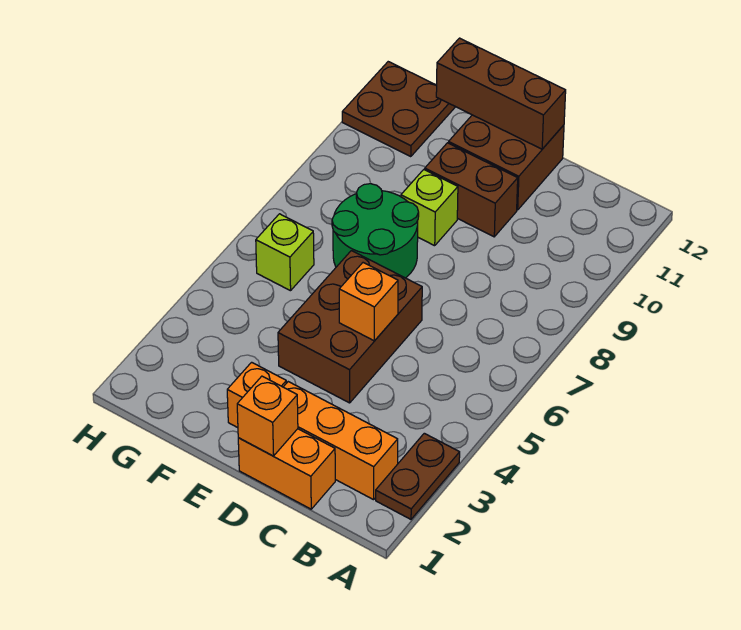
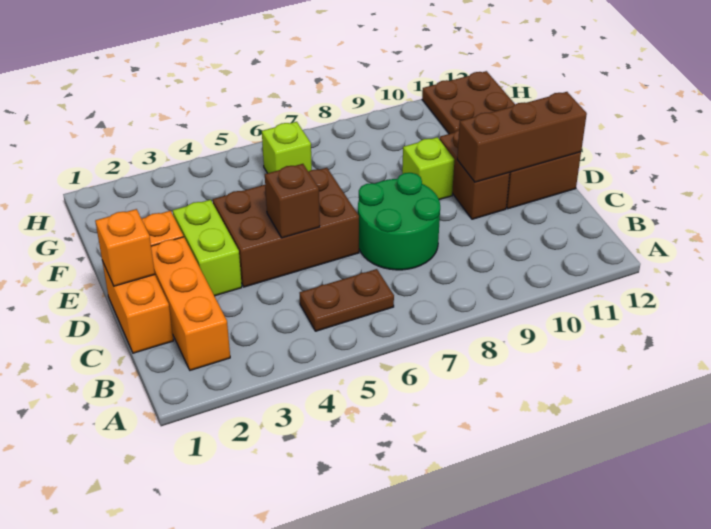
brown plate A2:A3 level 1 -> brown plate B5:B6 level 1
none -> lime brick D3:E3 level 1
orange brick D5 level 2 -> brown brick D5 level 2
brown brick D12:F12 level 2 -> brown brick D10:D12 level 2
green round brick E7:F8 level 1 -> green round brick C7:D8 level 1

